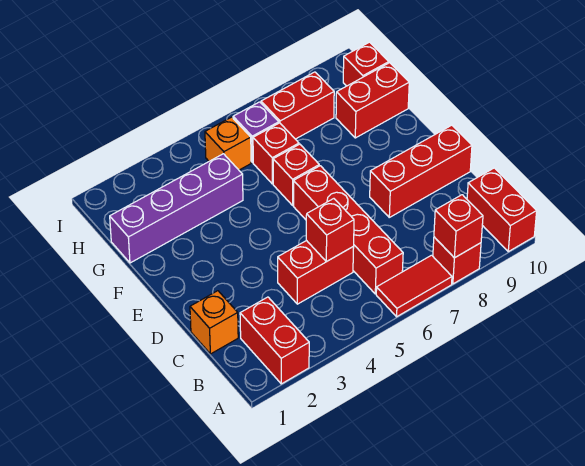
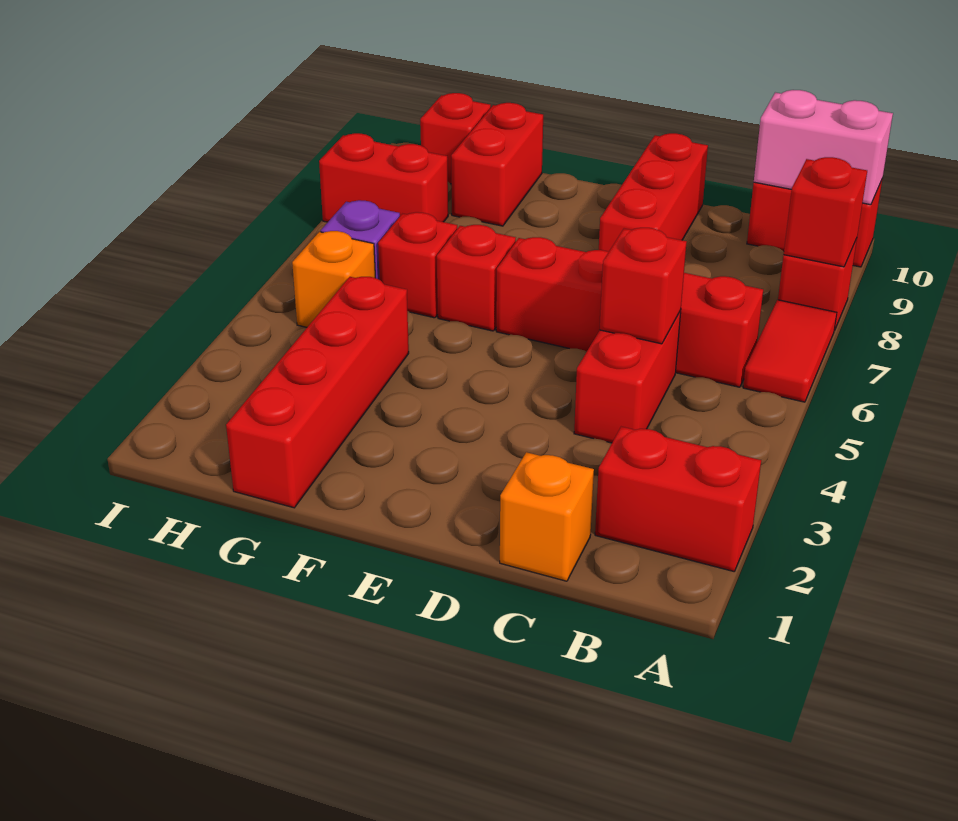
none -> pink brick A10:B10 level 2
purple brick G1:G4 level 1 -> red brick G1:G4 level 1
red brick H7:H8 level 1 -> red brick H8:I8 level 1

